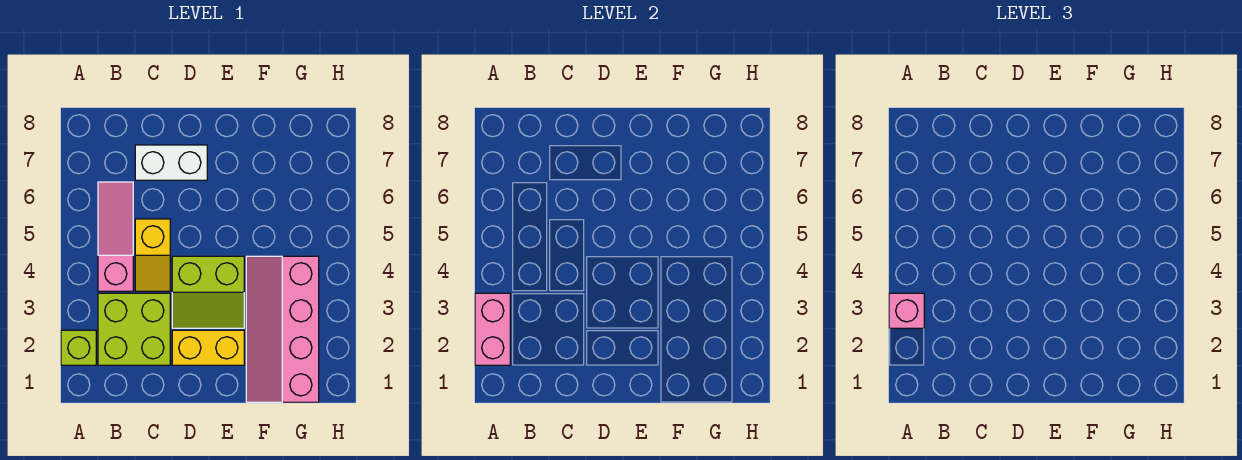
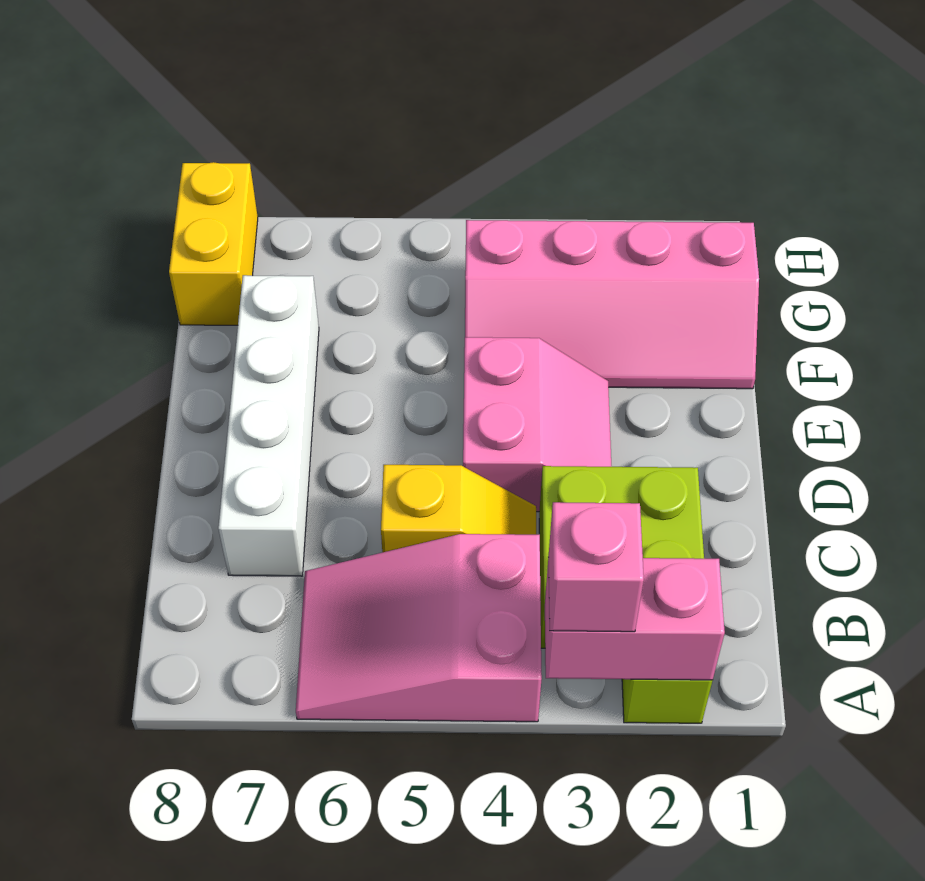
pink slope B4:B6 level 1 top 4 -> pink slope A4:B6 level 1 top 4
white brick C7:D7 level 1 -> white brick C7:F7 level 1
yellow brick D2:E2 level 1 -> yellow brick G8:H8 level 1
lime slope D3:E4 level 1 top 4 -> pink slope D3:E4 level 1 top 4

